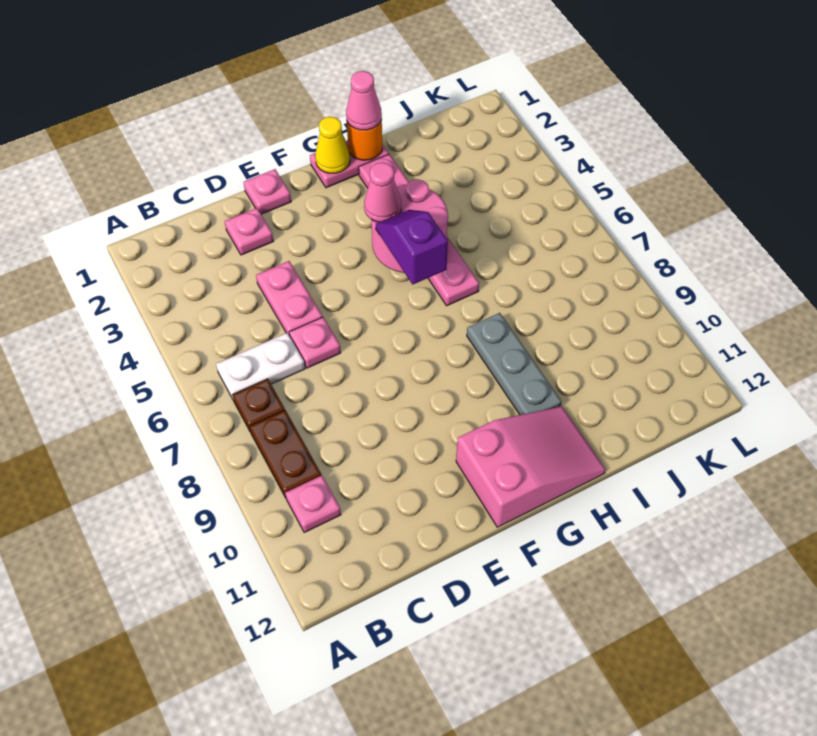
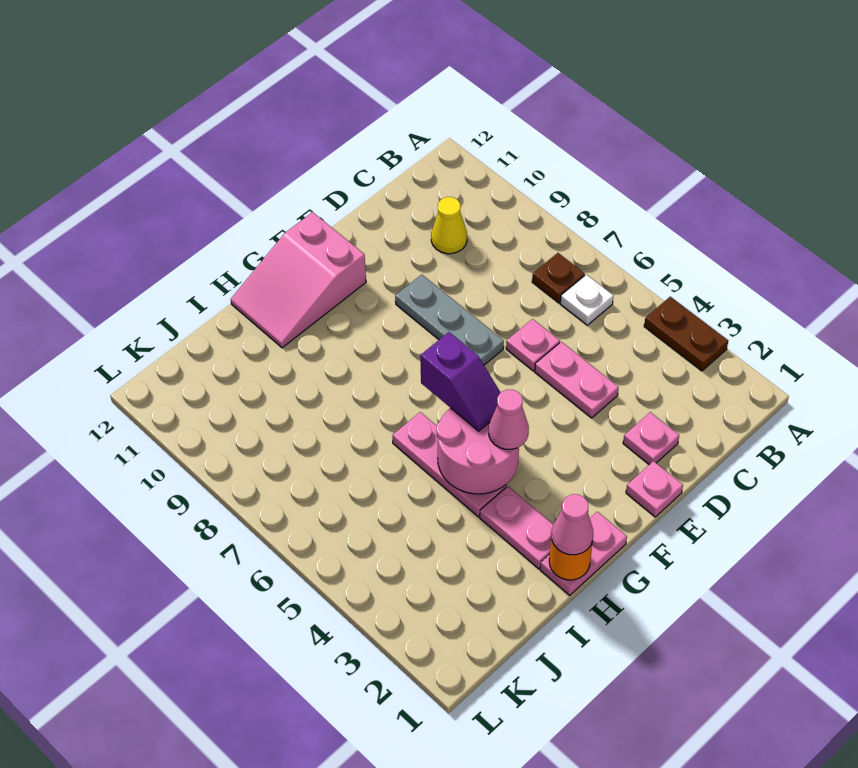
white plate B6:C6 level 1 -> white plate B6 level 1
brown plate B8:B9 level 1 -> brown plate A3:A4 level 1
pink plate B10 level 1 -> none
yellow cone G1 level 2 -> yellow cone C10 level 1
grey plate H8:H10 level 1 -> grey plate E7:E9 level 1

